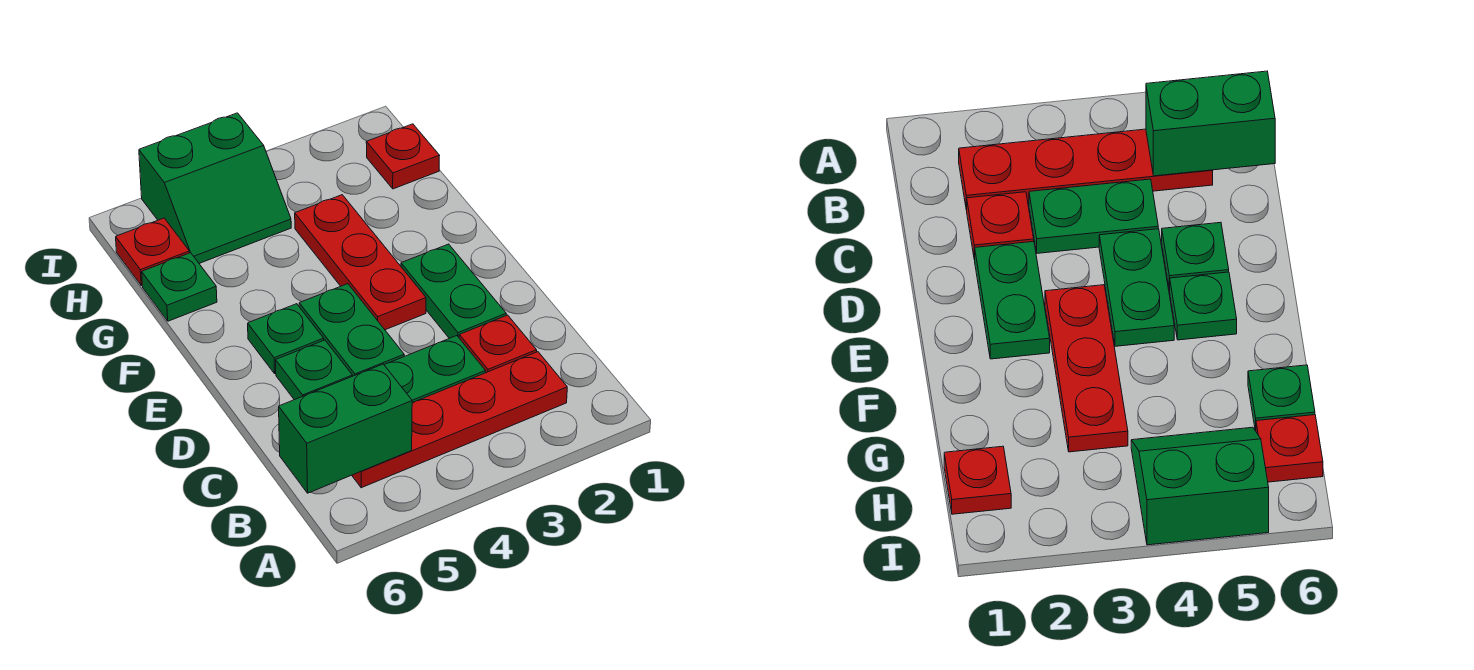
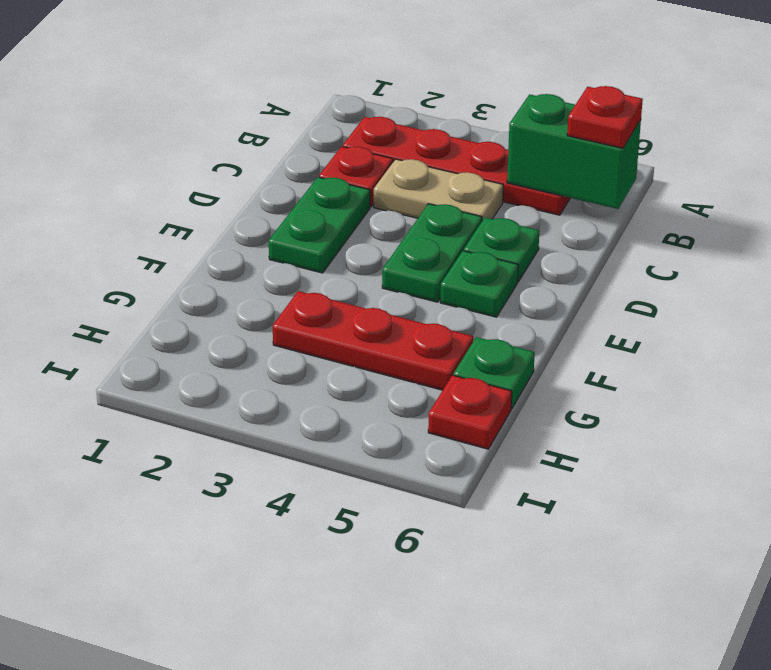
green plate C3:C4 level 1 -> tan plate C3:C4 level 1
red plate E3:G3 level 1 -> red plate G3:G5 level 1
red plate H1 level 1 -> red plate B6 level 3
green slope H4:I5 level 1 top I -> none

